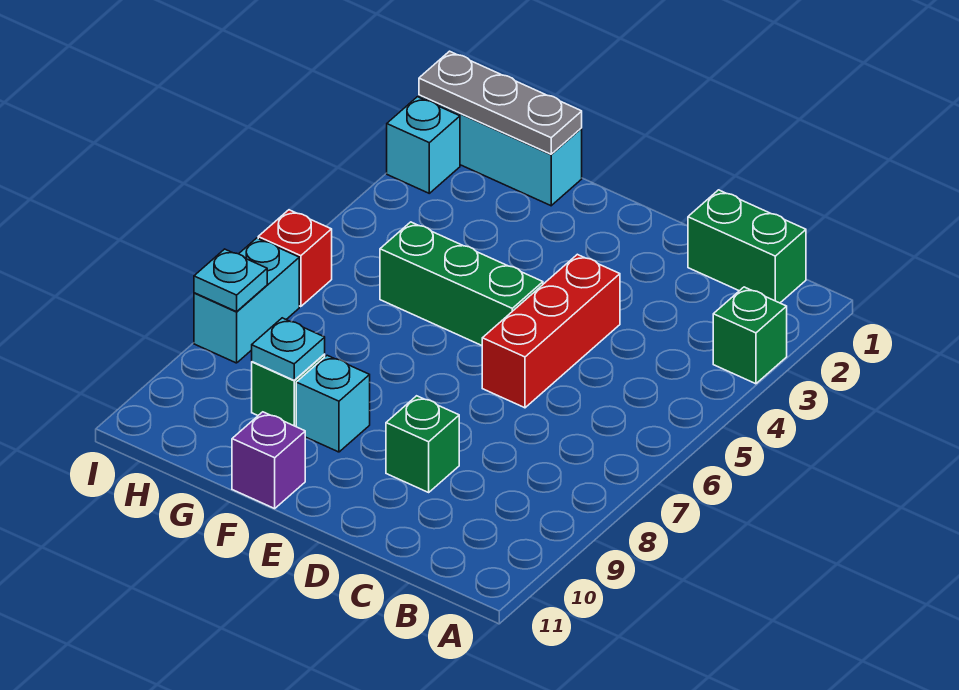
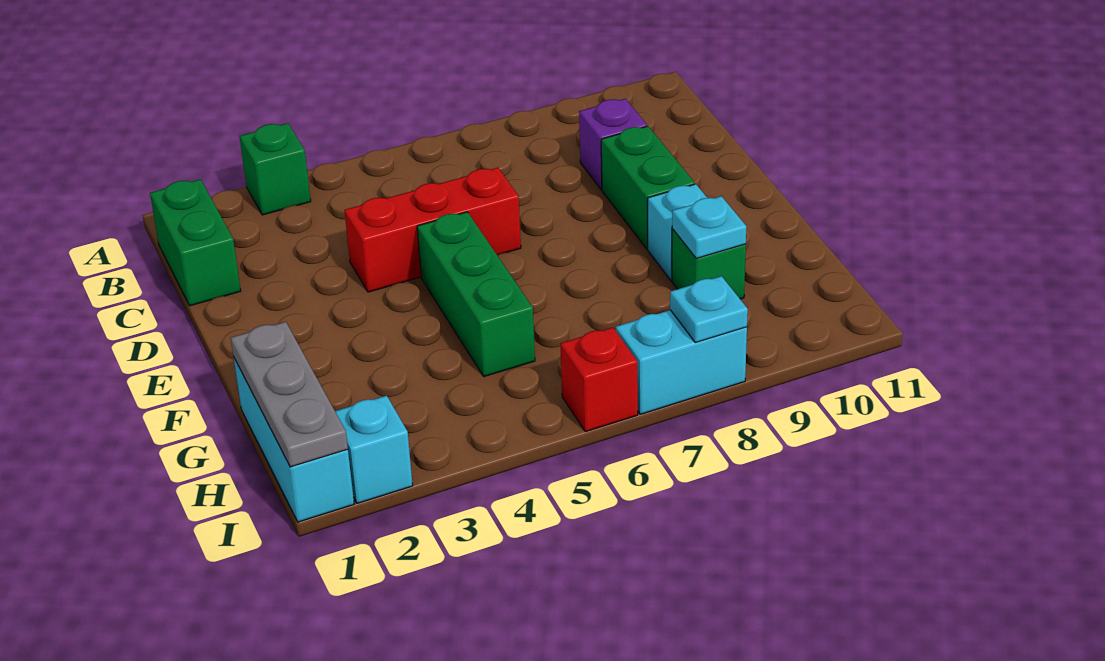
green brick D9 level 1 -> green brick D9:E9 level 1
purple brick F11 level 1 -> purple brick C9 level 1

